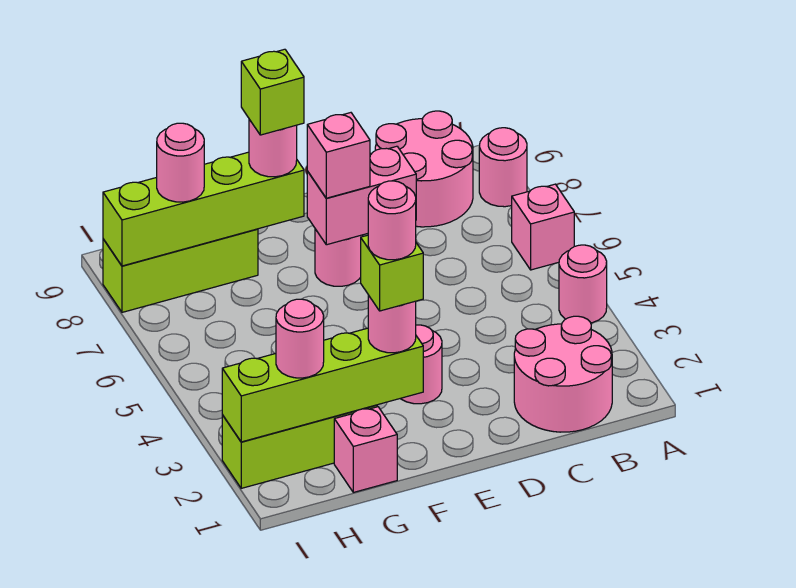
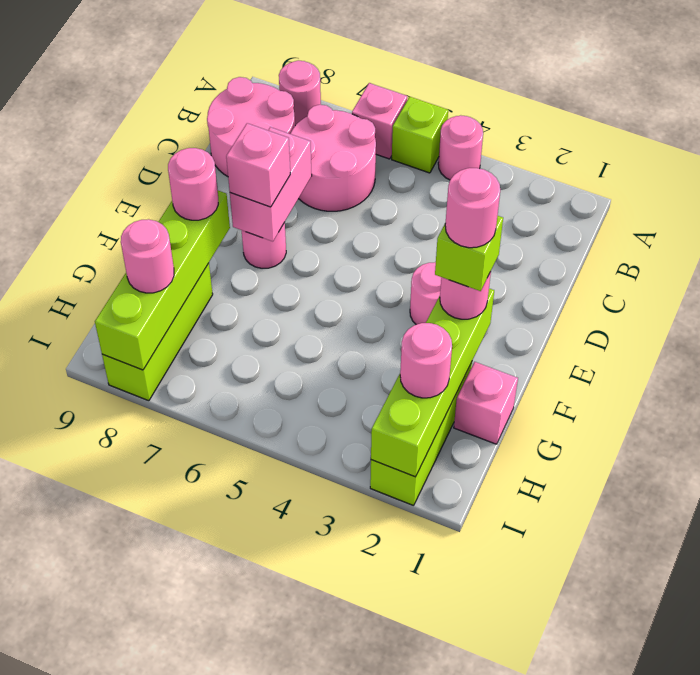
pink round brick B1:C2 level 1 -> pink round brick B6:C7 level 1
lime brick F8 level 4 -> lime brick A5 level 1

